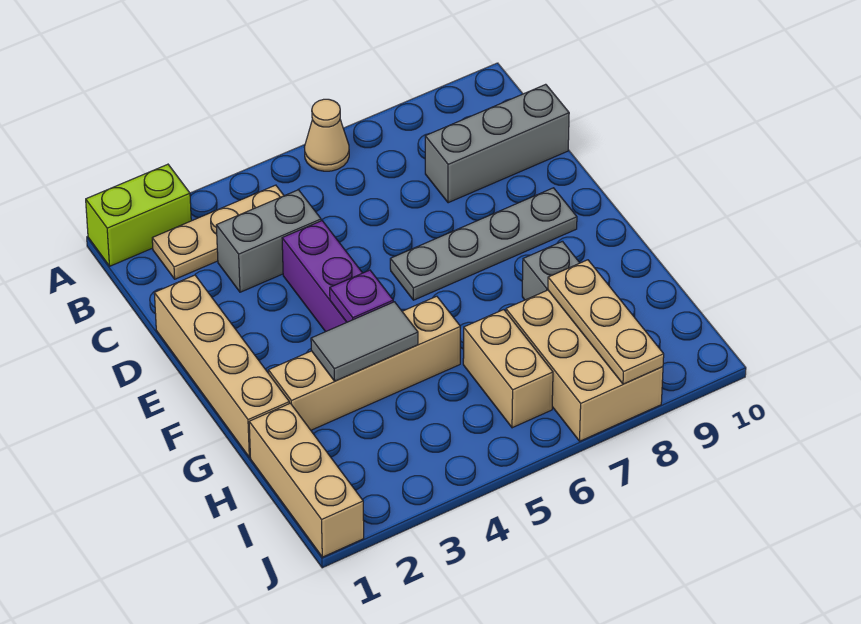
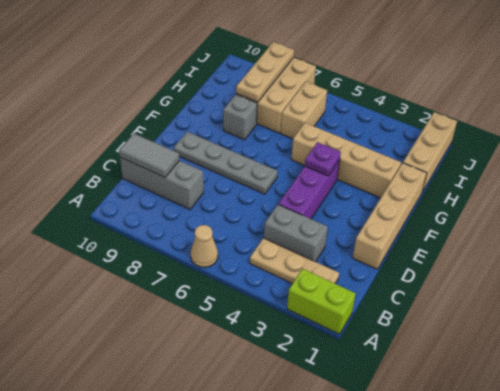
grey tile G3:G4 level 2 -> grey tile C9:C10 level 2

